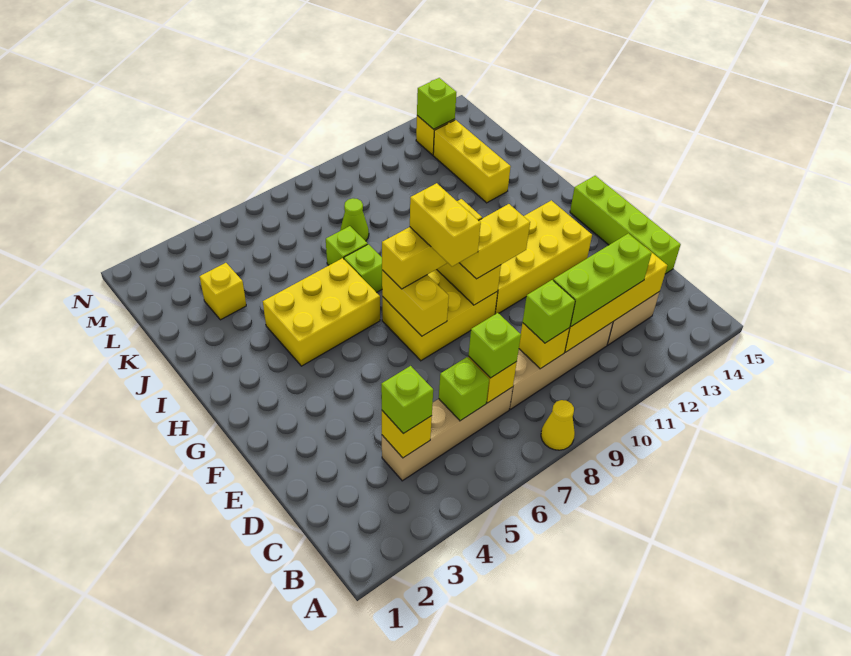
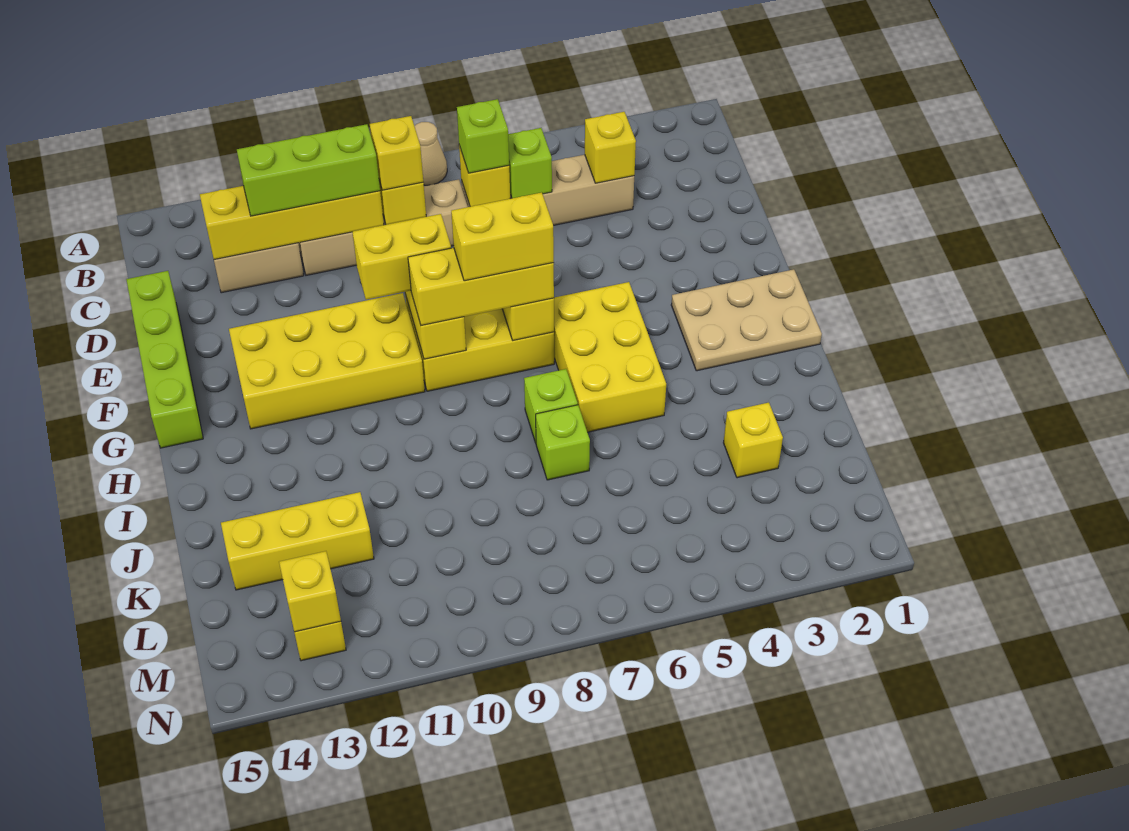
yellow cone A8 level 1 -> tan cone A8 level 1
lime brick C4 level 3 -> none
lime brick C9 level 3 -> yellow brick C9 level 3
yellow brick F8:G8 level 4 -> yellow brick G7:G8 level 4
none -> tan plate G1:H3 level 1
yellow brick H4:I6 level 1 -> yellow brick G5:I6 level 1
yellow brick J13:L13 level 1 -> yellow brick K12:K14 level 1
lime cone K8 level 1 -> none
lime brick M13 level 2 -> yellow brick M13 level 2

